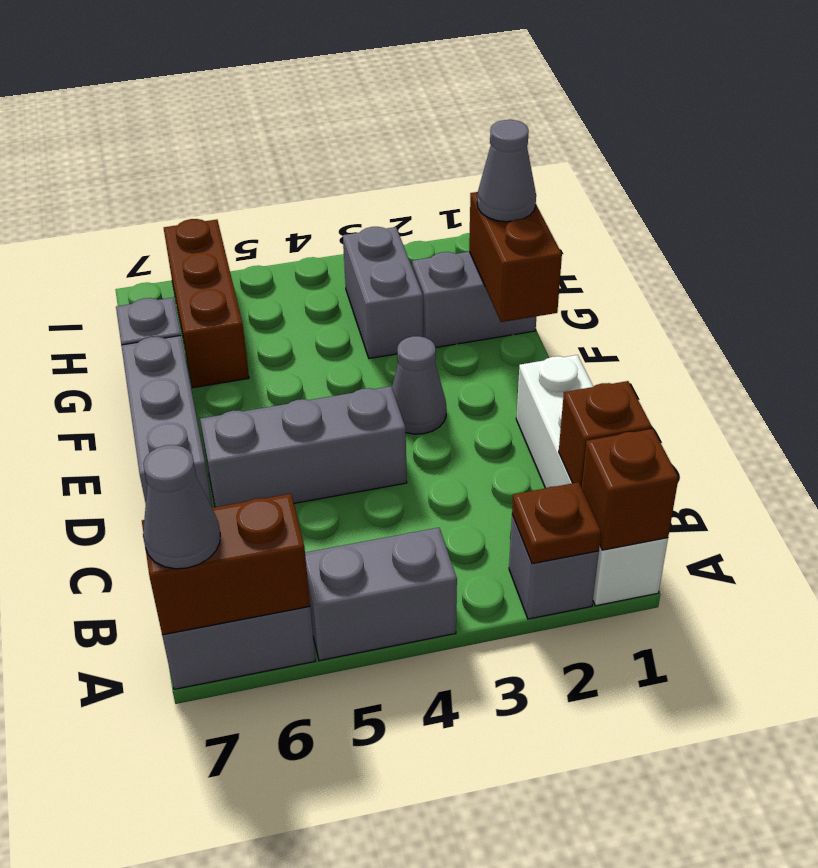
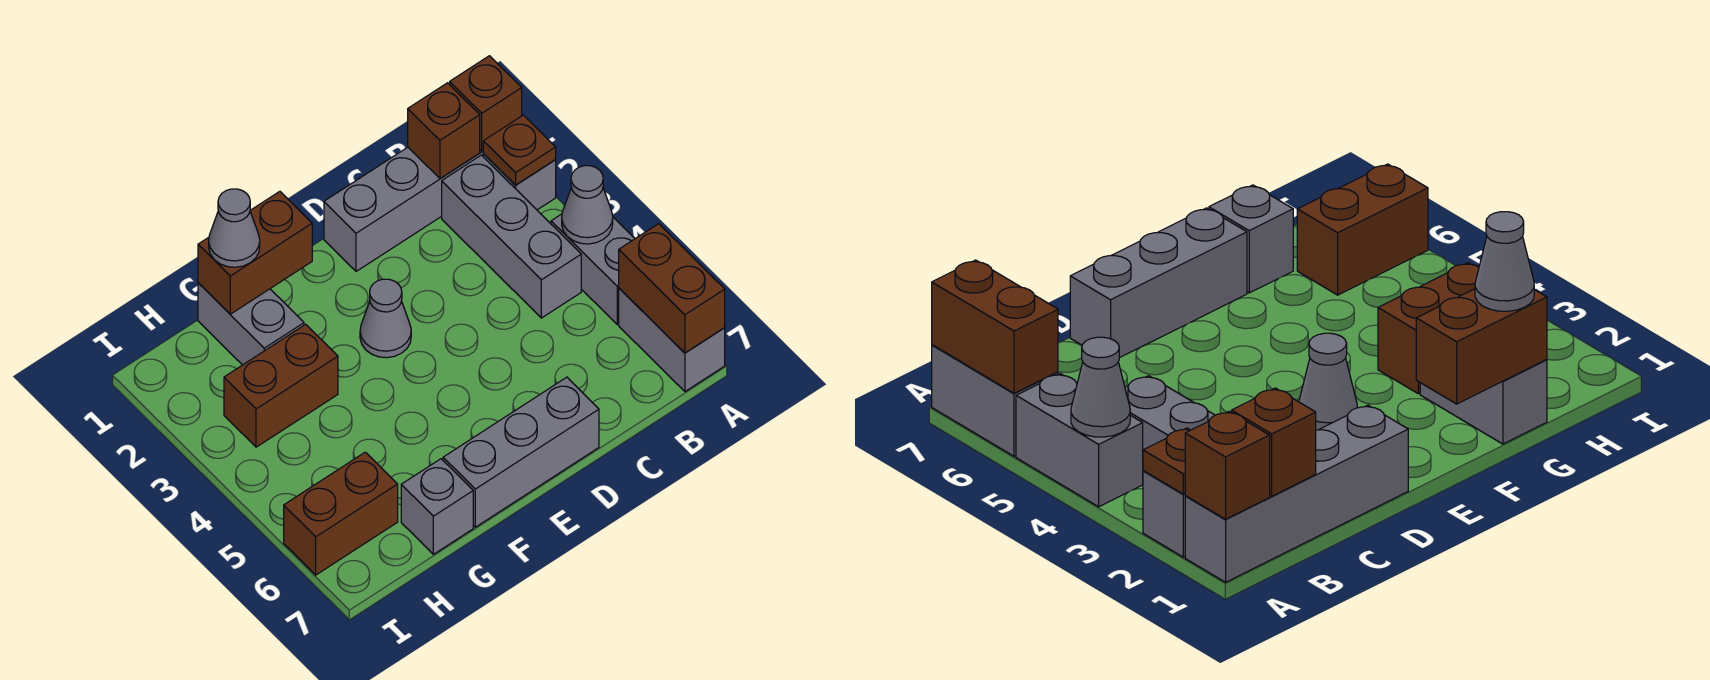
white brick A1:D1 level 1 -> grey brick A1:D1 level 1
grey cone A7 level 3 -> grey cone A4 level 2
grey brick D4:D6 level 1 -> grey brick B2:B4 level 1
grey brick G3:H3 level 1 -> brown brick G3:H3 level 1
brown brick G6:I6 level 1 -> brown brick H6:I6 level 1

